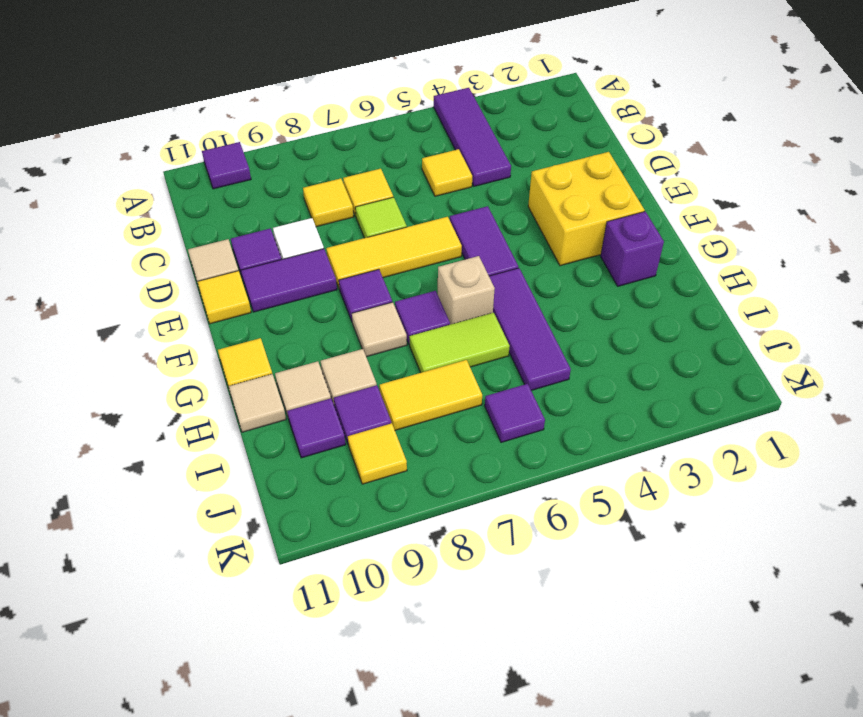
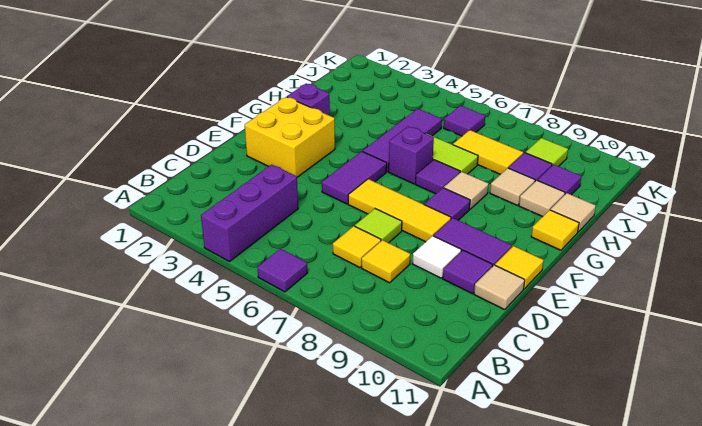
purple tile A4:C4 level 1 -> purple brick A4:C4 level 1
purple tile A10 level 1 -> purple tile A6 level 1
yellow tile C5 level 1 -> none
tan brick G6 level 1 -> purple brick G6 level 1
yellow tile J9 level 1 -> lime tile J9 level 1

